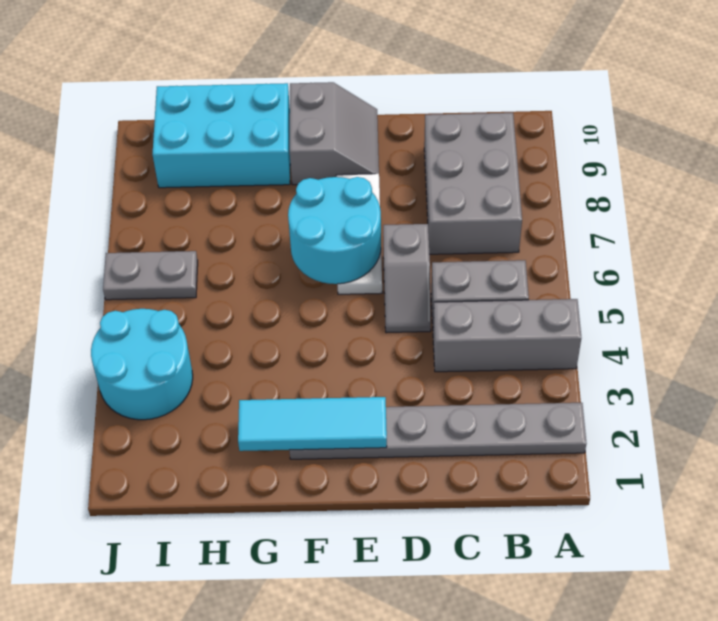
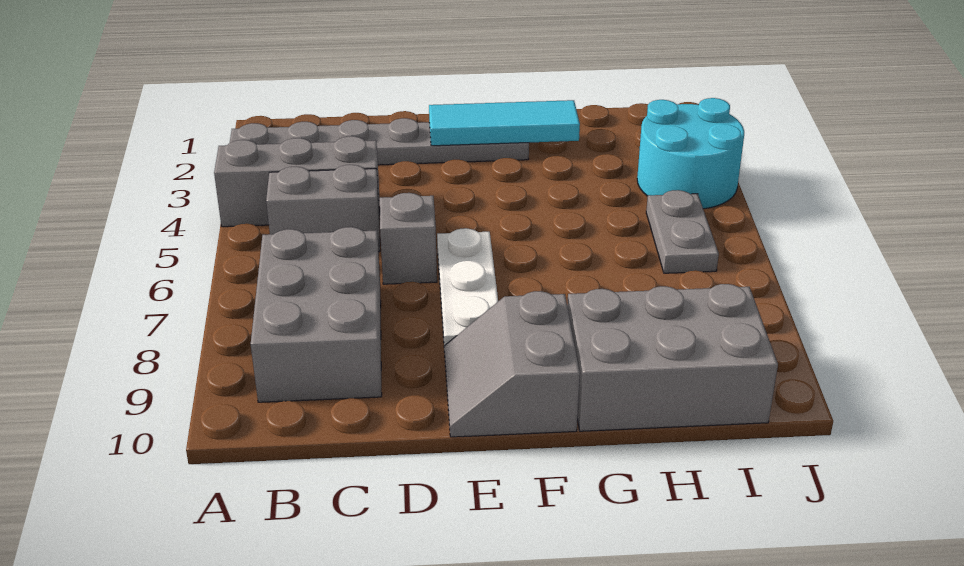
cyan round brick E6:F7 level 2 -> none
cyan brick G9:I10 level 1 -> grey brick G9:I10 level 1
grey plate I6:J6 level 1 -> grey plate I5:I6 level 1

